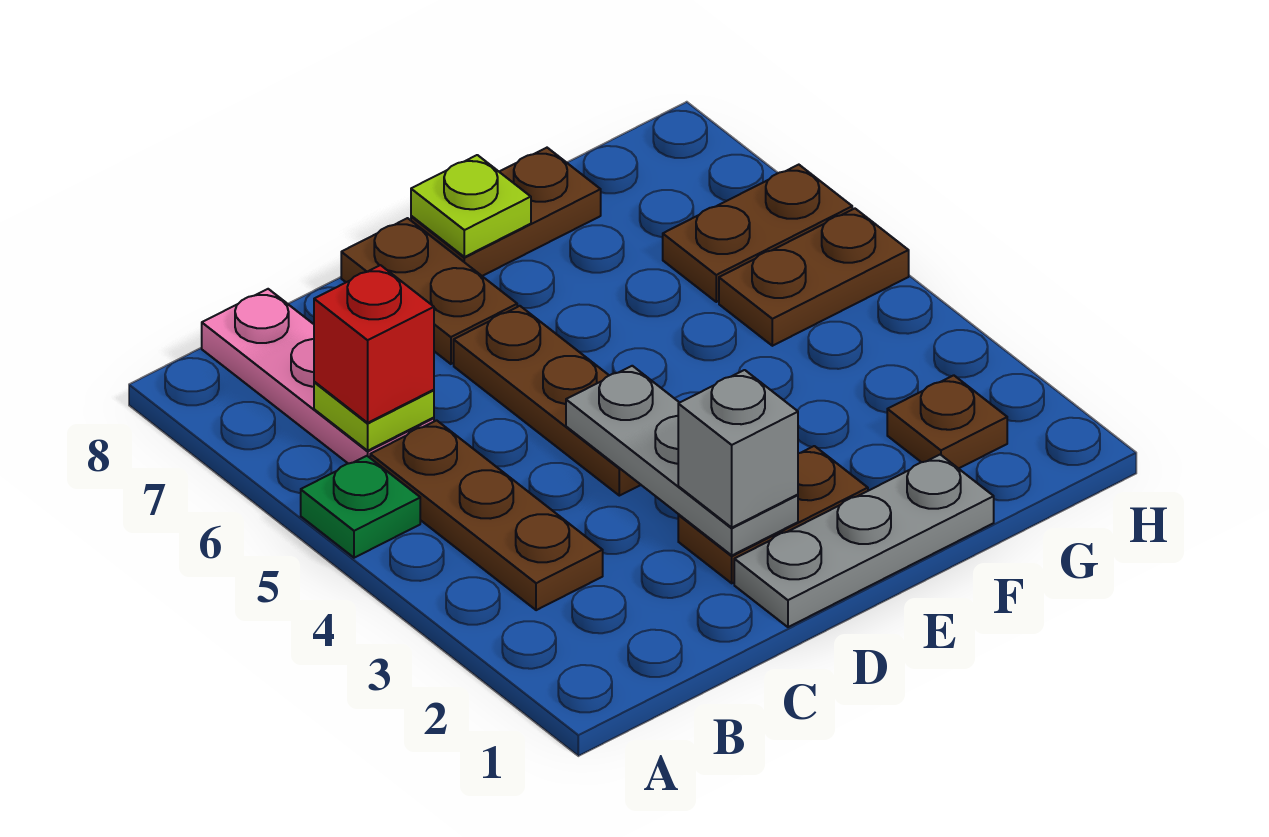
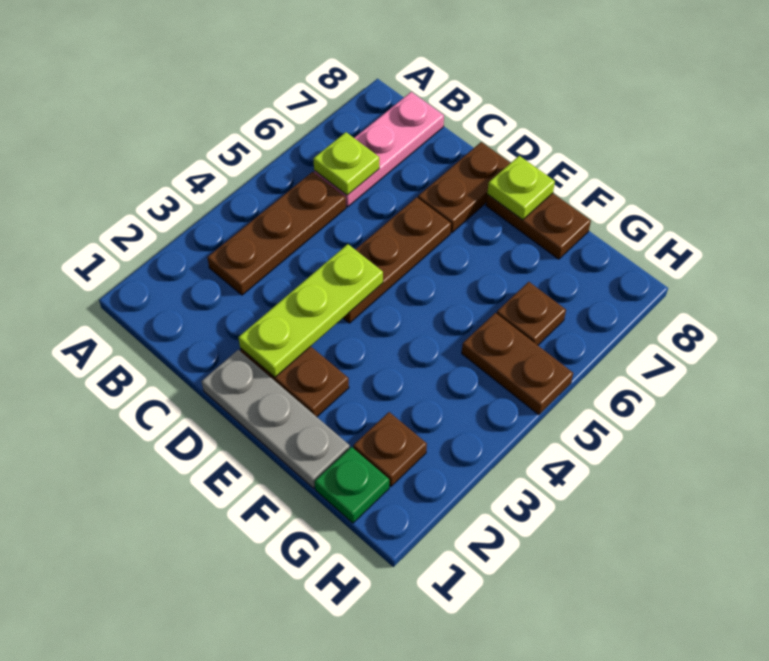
green plate A5 level 1 -> green plate G1 level 1
red brick B6 level 3 -> none
grey plate D2:D4 level 2 -> lime plate D2:D4 level 2
grey brick D2 level 3 -> none
brown plate G6:H6 level 1 -> brown plate G6 level 1

